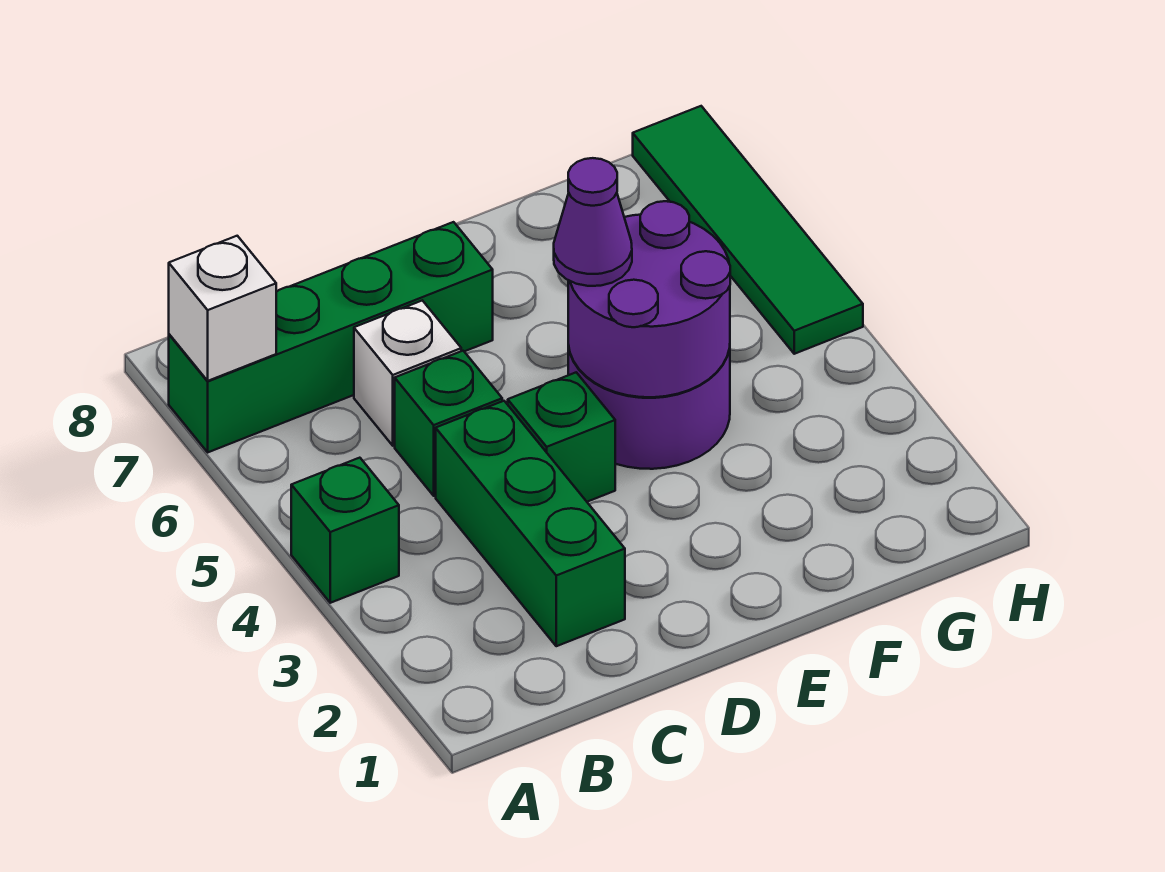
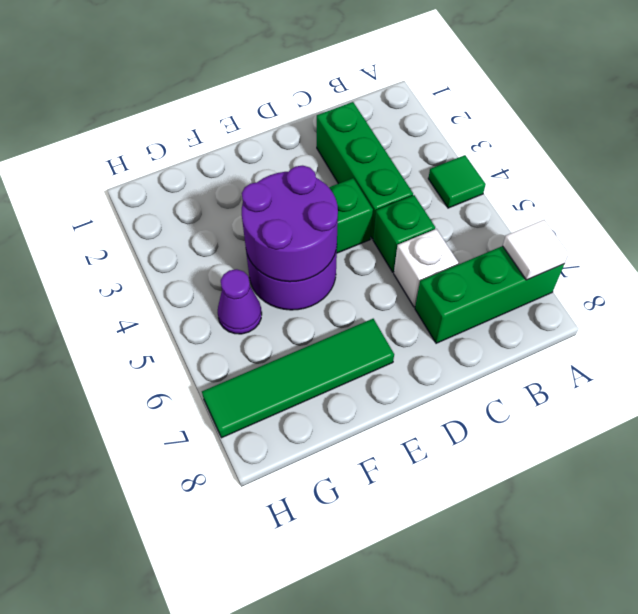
green brick A4 level 1 -> green tile A4 level 1
green brick A7:D7 level 1 -> green brick A7:C7 level 1
white brick A7 level 2 -> white tile A7 level 2
purple cone E5 level 3 -> purple cone G5 level 1
green tile H5:H8 level 1 -> green tile E7:H7 level 1

